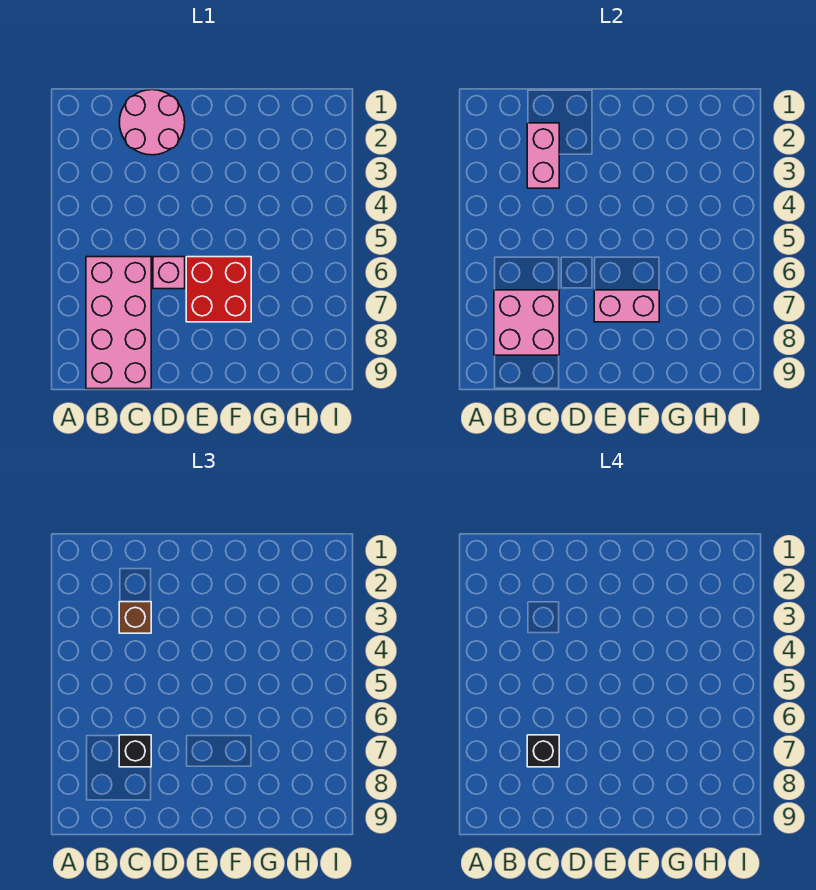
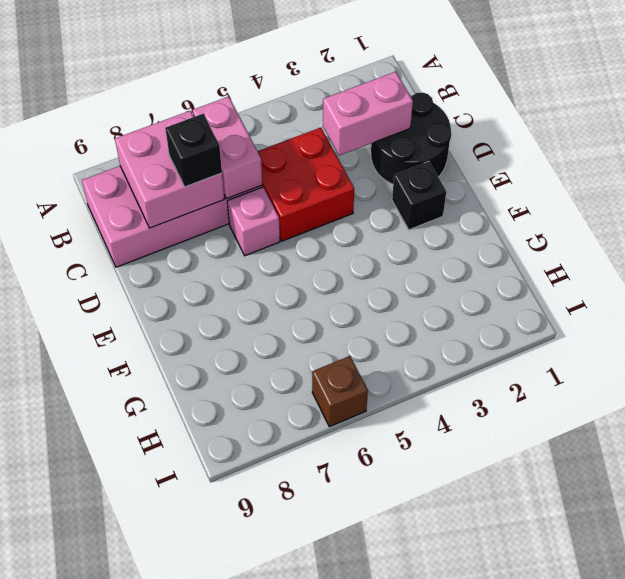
pink round brick C1:D2 level 1 -> black round brick C1:D2 level 1
brown brick C3 level 3 -> brown brick I6 level 1
black brick C7 level 4 -> black brick E2 level 1
red brick E6:F7 level 1 -> red brick C4:D5 level 1
pink brick E7:F7 level 2 -> pink brick B6:C6 level 2

